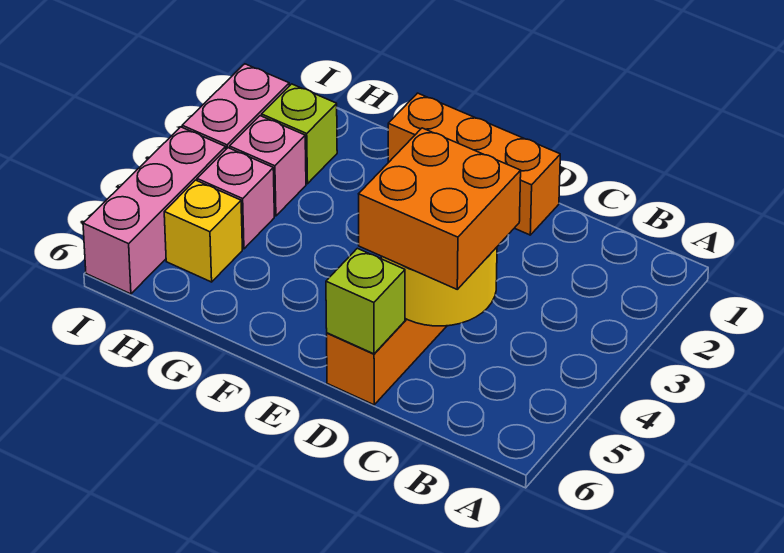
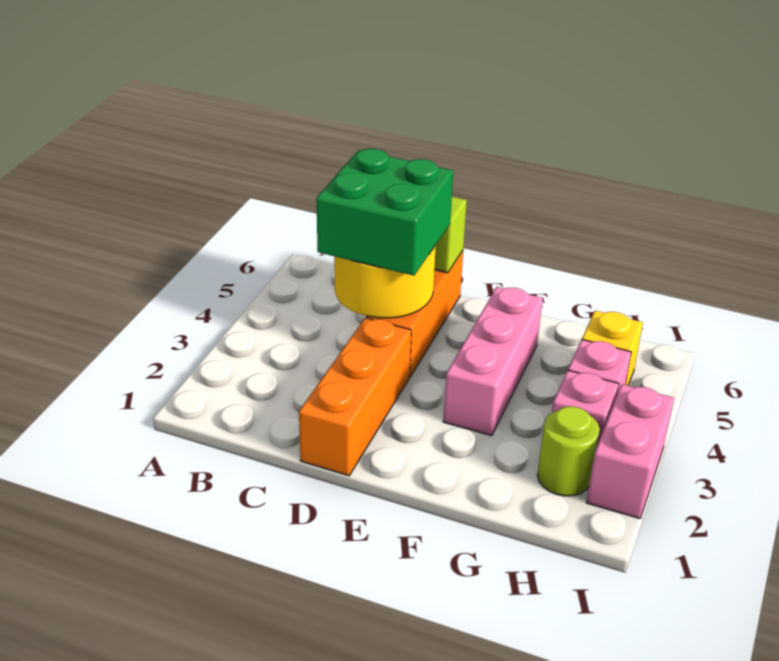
orange brick C4:D5 level 3 -> green brick C4:D5 level 3
orange brick D1:F1 level 1 -> orange brick D1:D3 level 1
lime brick H2 level 1 -> lime round brick H2 level 1
pink brick I4:I6 level 1 -> pink brick F3:F5 level 1

